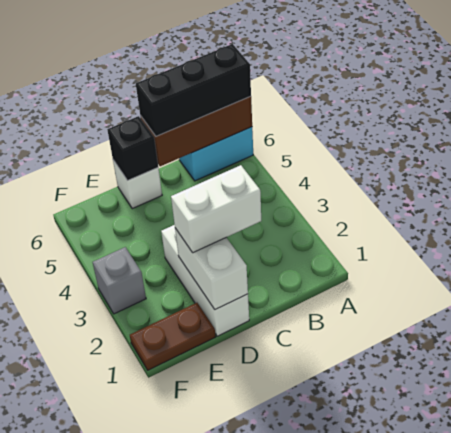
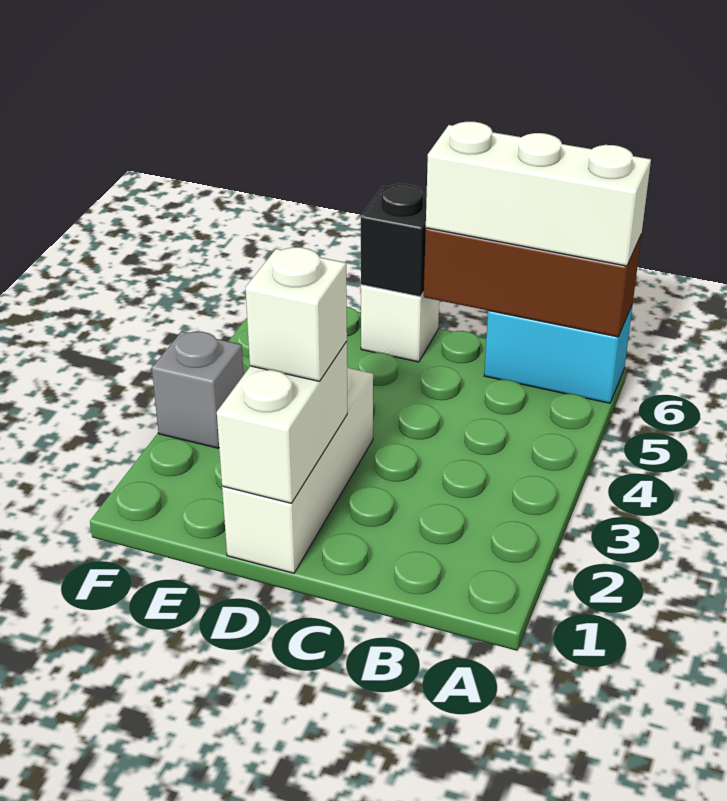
black brick A6:C6 level 3 -> white brick A6:C6 level 3
white brick C2:D2 level 3 -> white brick D2 level 3
brown plate E1:F1 level 1 -> none

